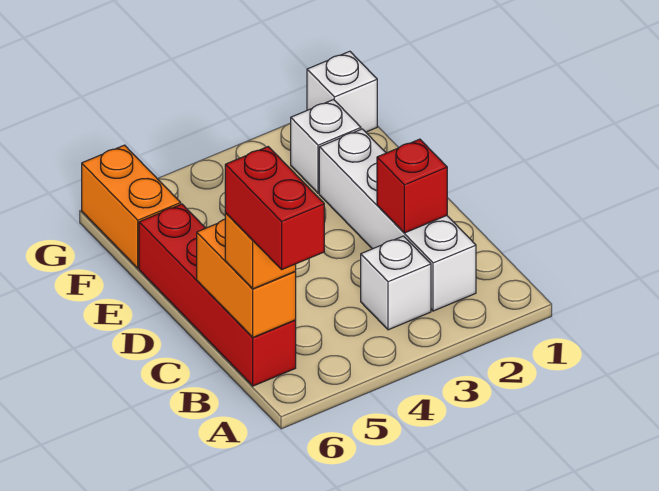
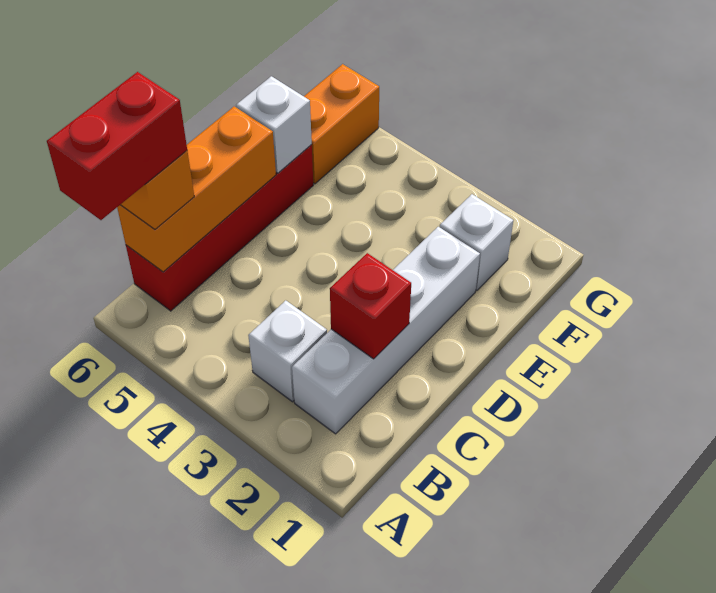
orange brick B6:C6 level 2 -> orange brick B6:D6 level 2
white brick G1 level 1 -> white brick E6 level 2

